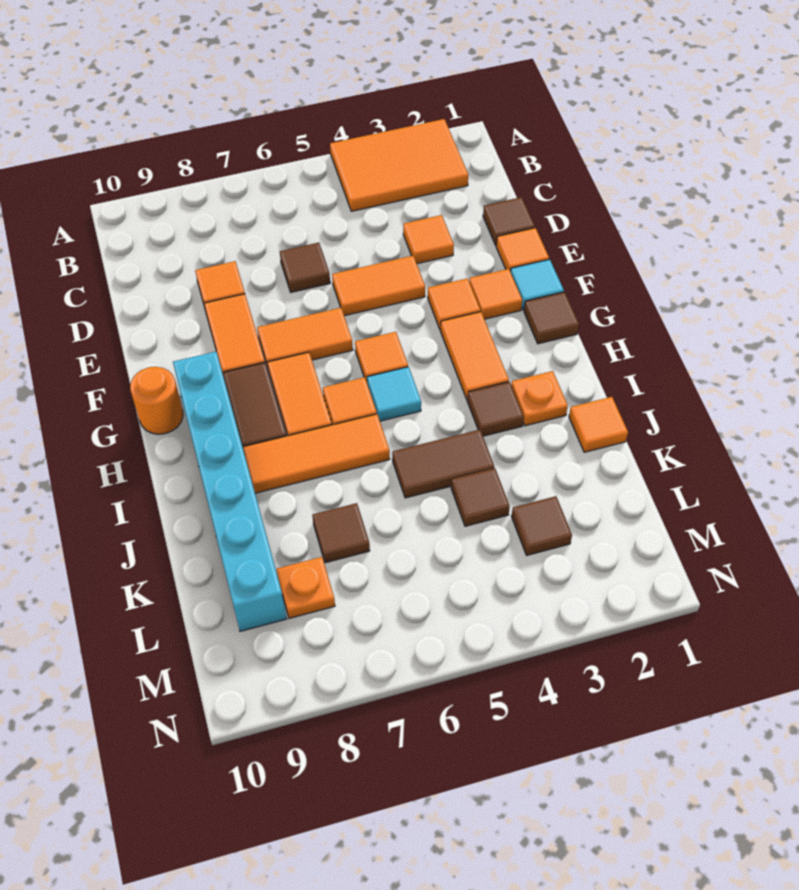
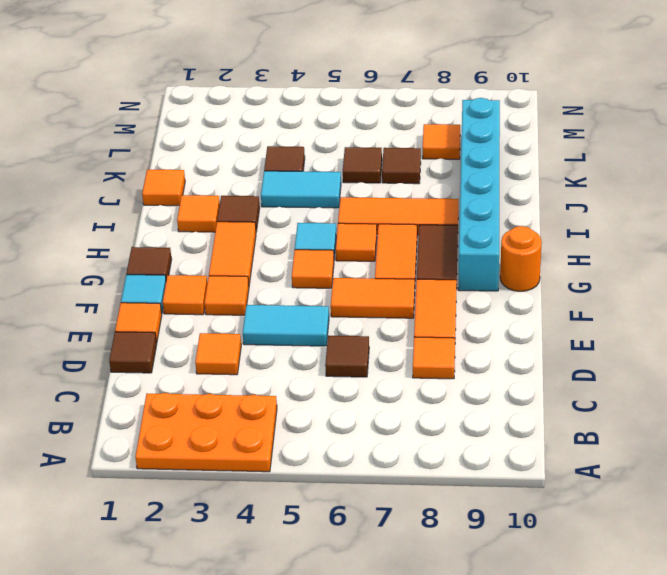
orange tile A2:B4 level 1 -> orange plate A2:B4 level 1
orange tile E4:E5 level 1 -> cyan tile E4:E5 level 1
orange plate I2 level 1 -> orange tile I2 level 1
brown tile J4:J5 level 1 -> cyan tile J4:J5 level 1
brown tile L3 level 1 -> brown tile K6 level 1
orange plate L8 level 1 -> orange tile L8 level 1

